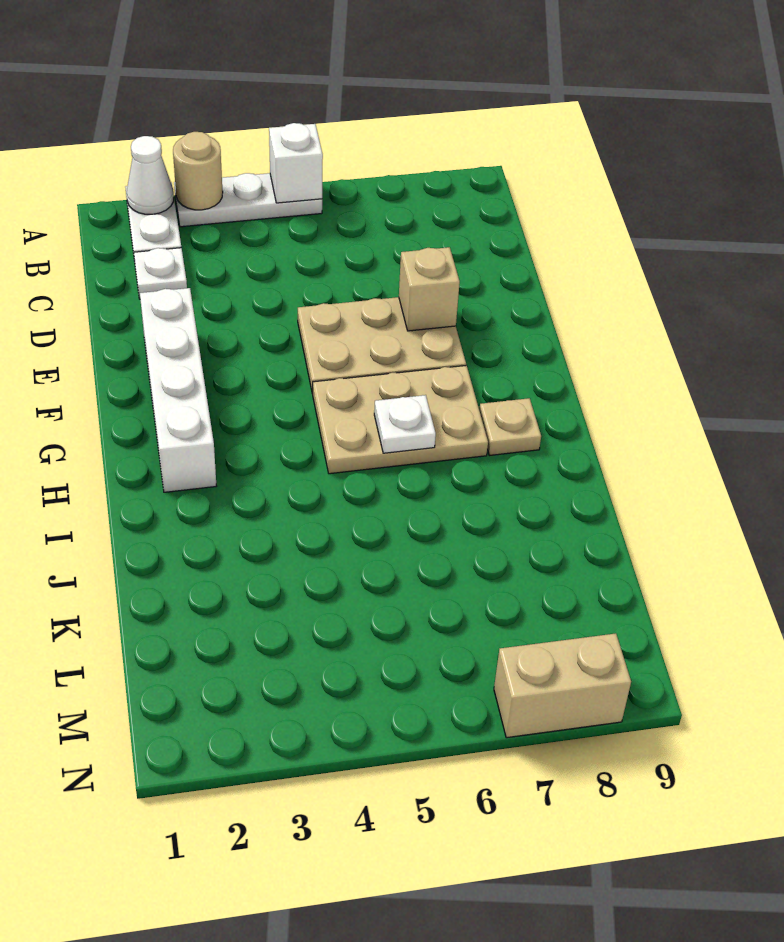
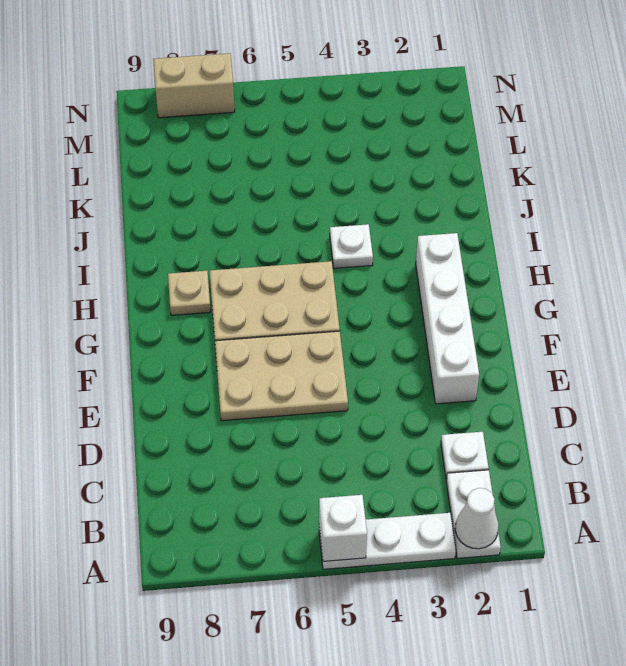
tan round brick A3 level 2 -> none
tan brick E7 level 2 -> none
white plate H6 level 2 -> white plate I4 level 1

